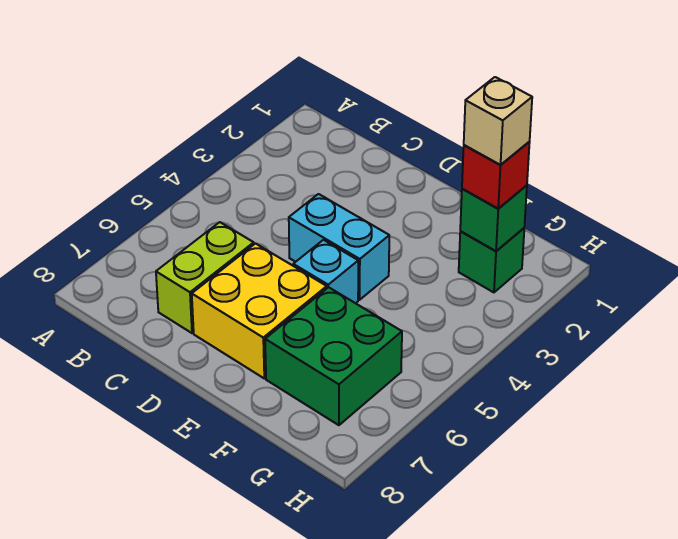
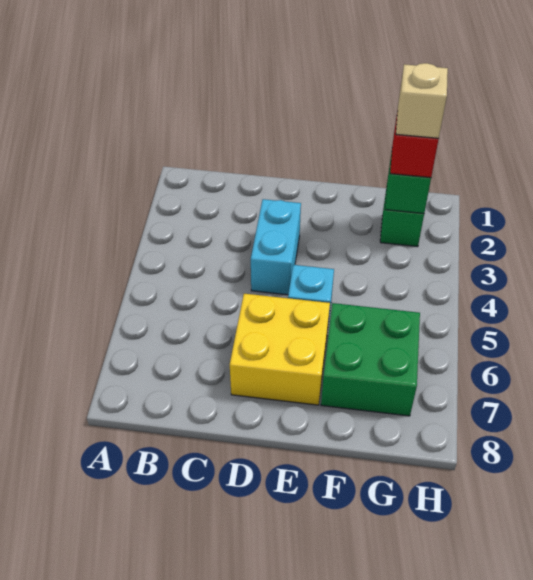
lime brick C6:C7 level 1 -> none
cyan brick D4:E4 level 1 -> cyan brick D3:D4 level 1

